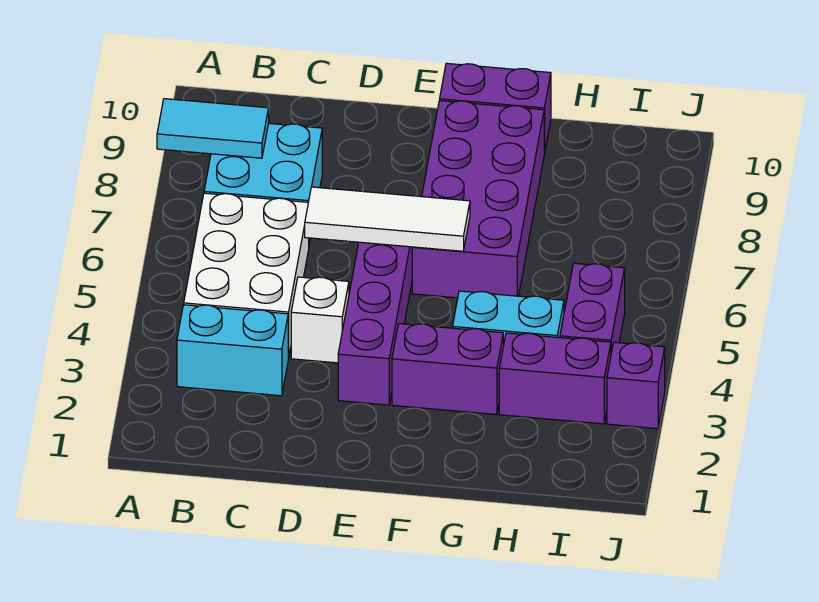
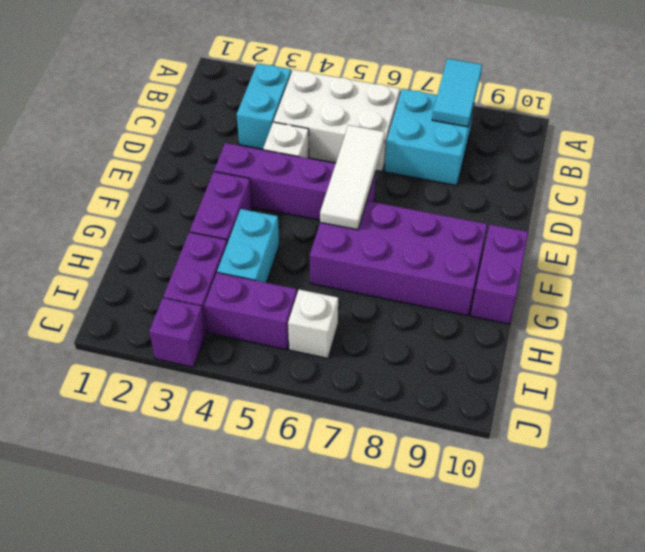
none -> white brick I6 level 1

